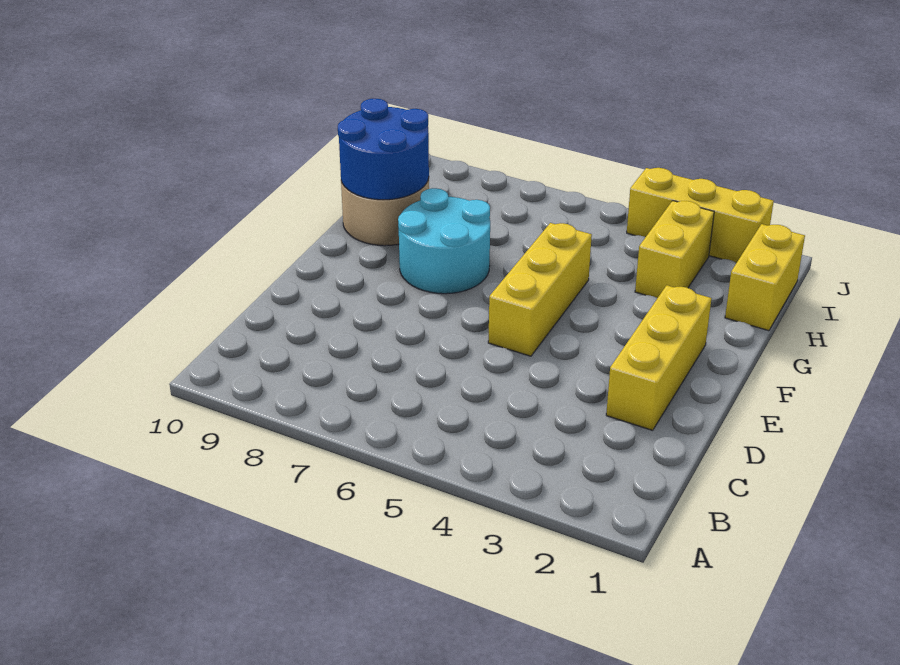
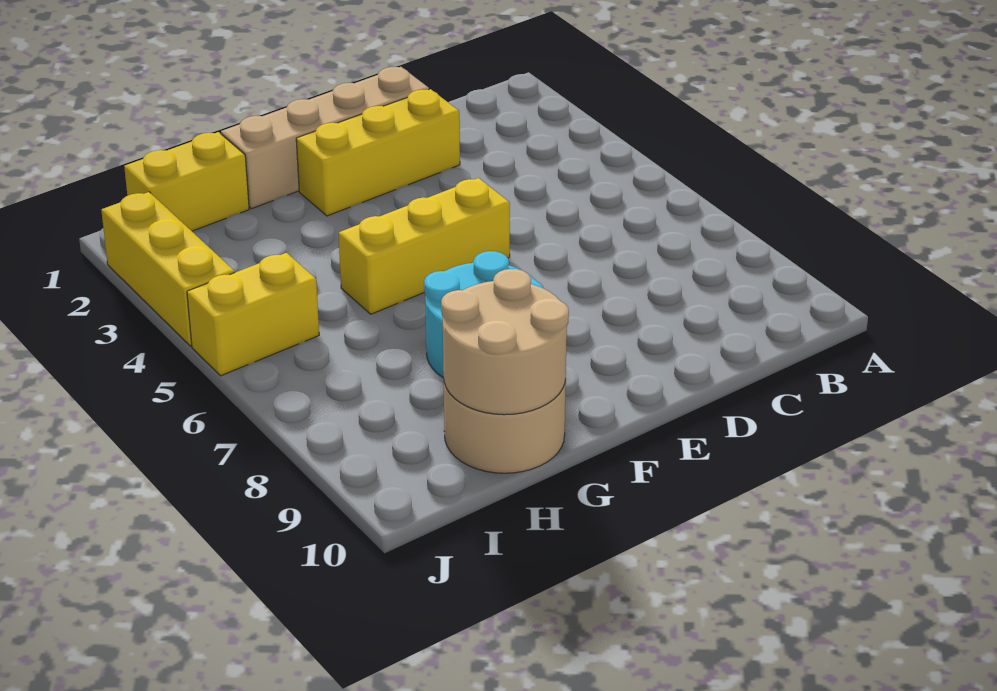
none -> tan brick D1:G1 level 1
blue round brick G9:H10 level 2 -> tan round brick G9:H10 level 2
yellow brick H3:I3 level 1 -> yellow brick I5:J5 level 1

